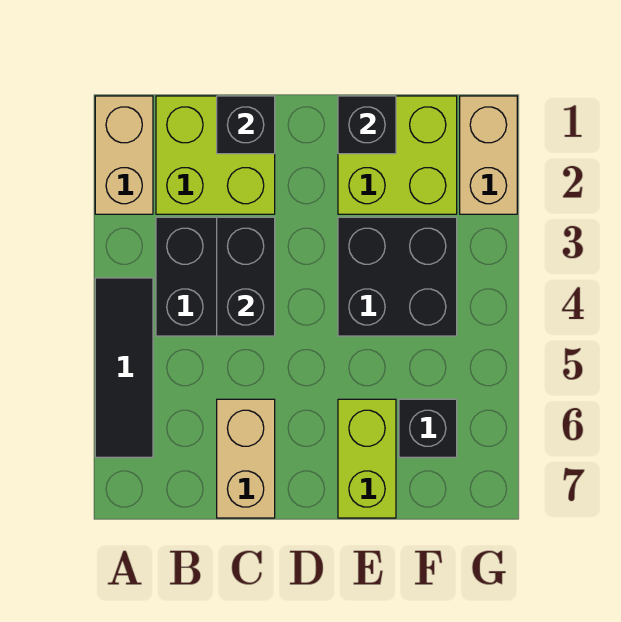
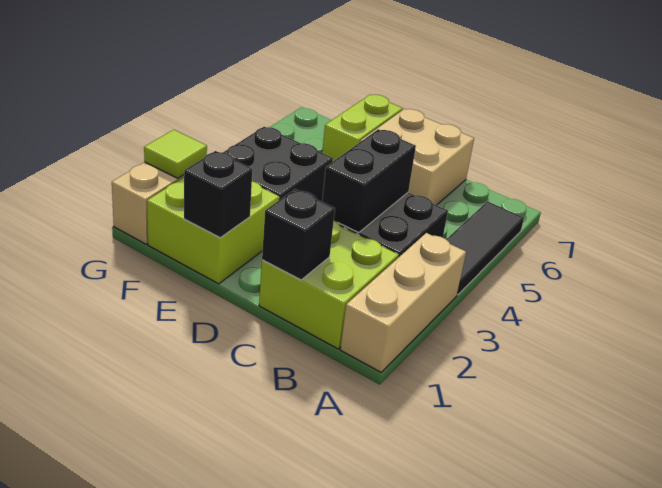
tan brick A1:A2 level 1 -> tan brick A1:A3 level 1
tan brick C6:C7 level 1 -> tan brick C6:D7 level 1
black brick F6 level 1 -> none
none -> lime tile G2 level 2

